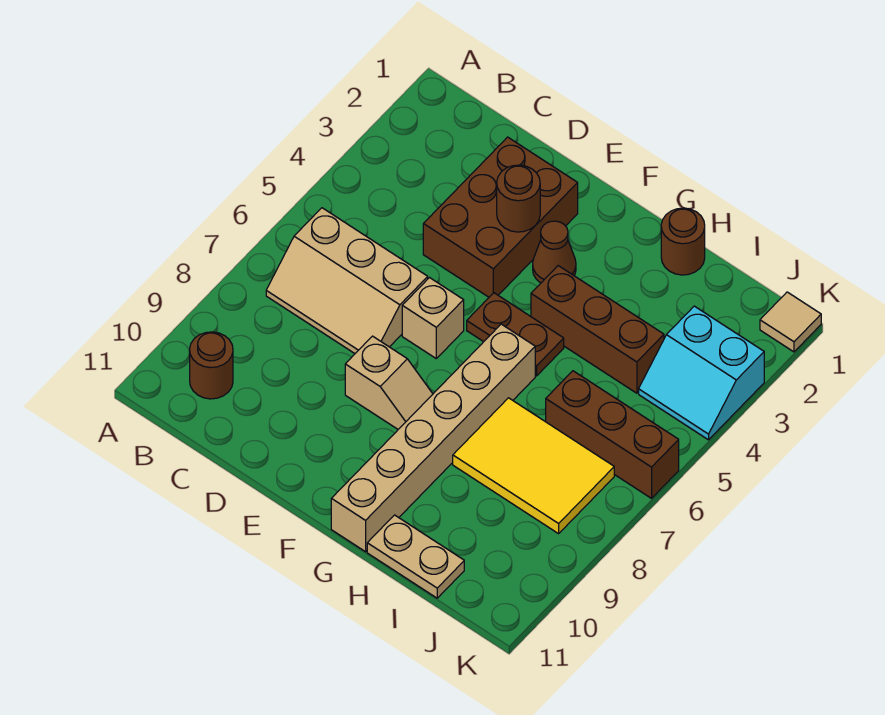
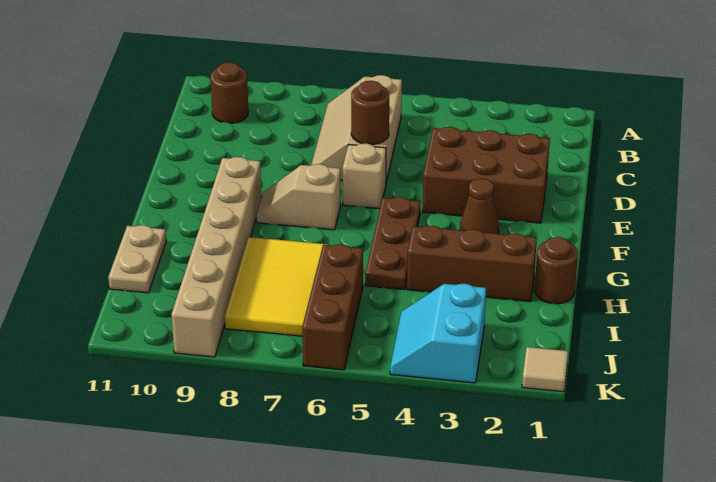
brown round brick E3 level 2 -> brown round brick D6 level 2
tan slope E8:F8 level 1 top E -> tan slope F7:F8 level 1 top 7
brown plate F5:G5 level 1 -> brown plate F5:H5 level 1
brown brick G4:I4 level 1 -> brown brick H2:H4 level 1
tan brick G6:G11 level 1 -> tan brick F9:K9 level 1

